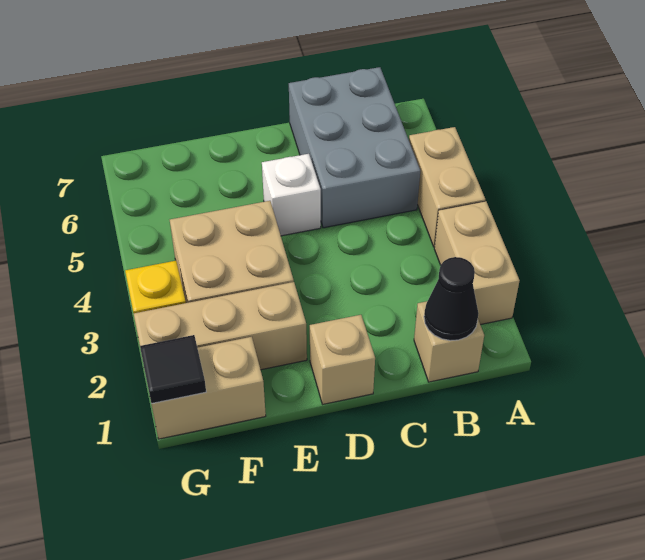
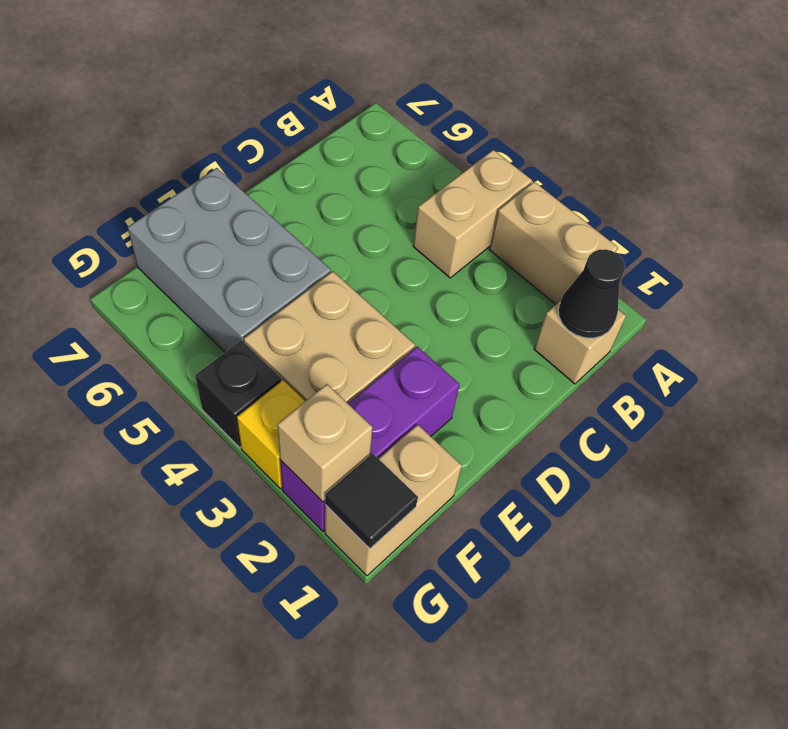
tan brick A4:A5 level 1 -> tan brick A4:B4 level 1
grey brick B5:C7 level 1 -> grey brick E5:F7 level 1
tan brick D1 level 1 -> tan brick G2 level 2
white brick D5 level 1 -> none
tan brick E2:G2 level 1 -> purple brick E2:G2 level 1
none -> black brick G4 level 1

